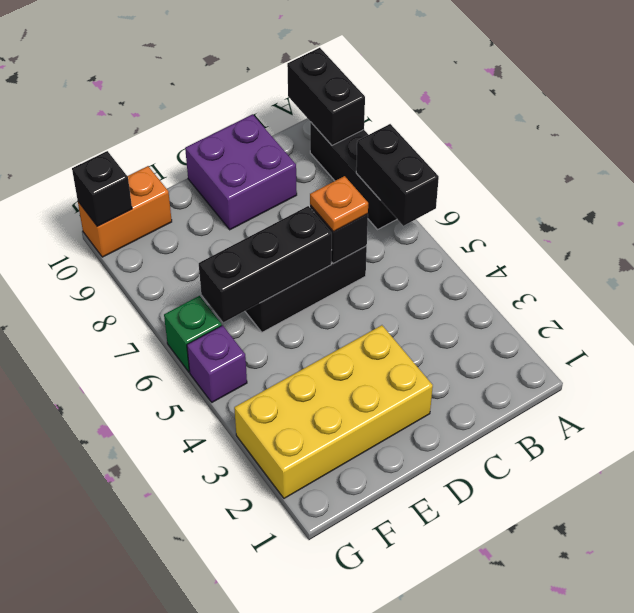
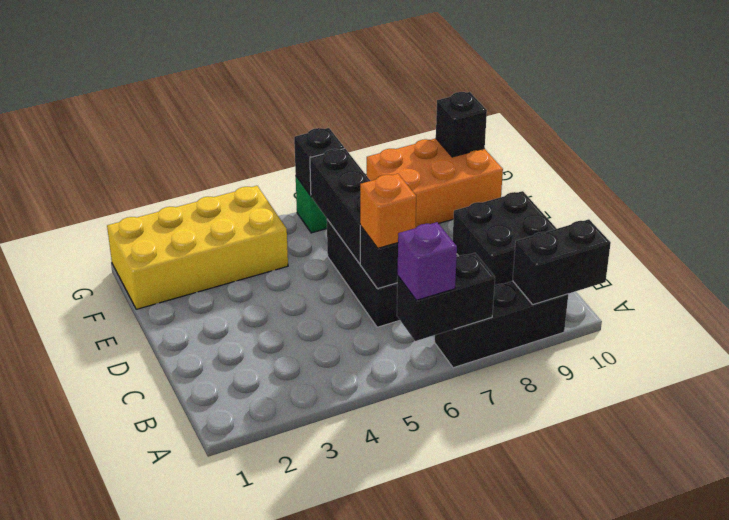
orange plate C6 level 3 -> orange brick C6 level 3
purple brick C9:D10 level 1 -> black brick C9:D10 level 1
yellow brick D2:G3 level 1 -> yellow brick F1:G4 level 1
orange brick F10:G10 level 1 -> orange brick F8:G10 level 1
purple brick G5 level 1 -> purple brick A6 level 3
none -> black brick G6 level 2

